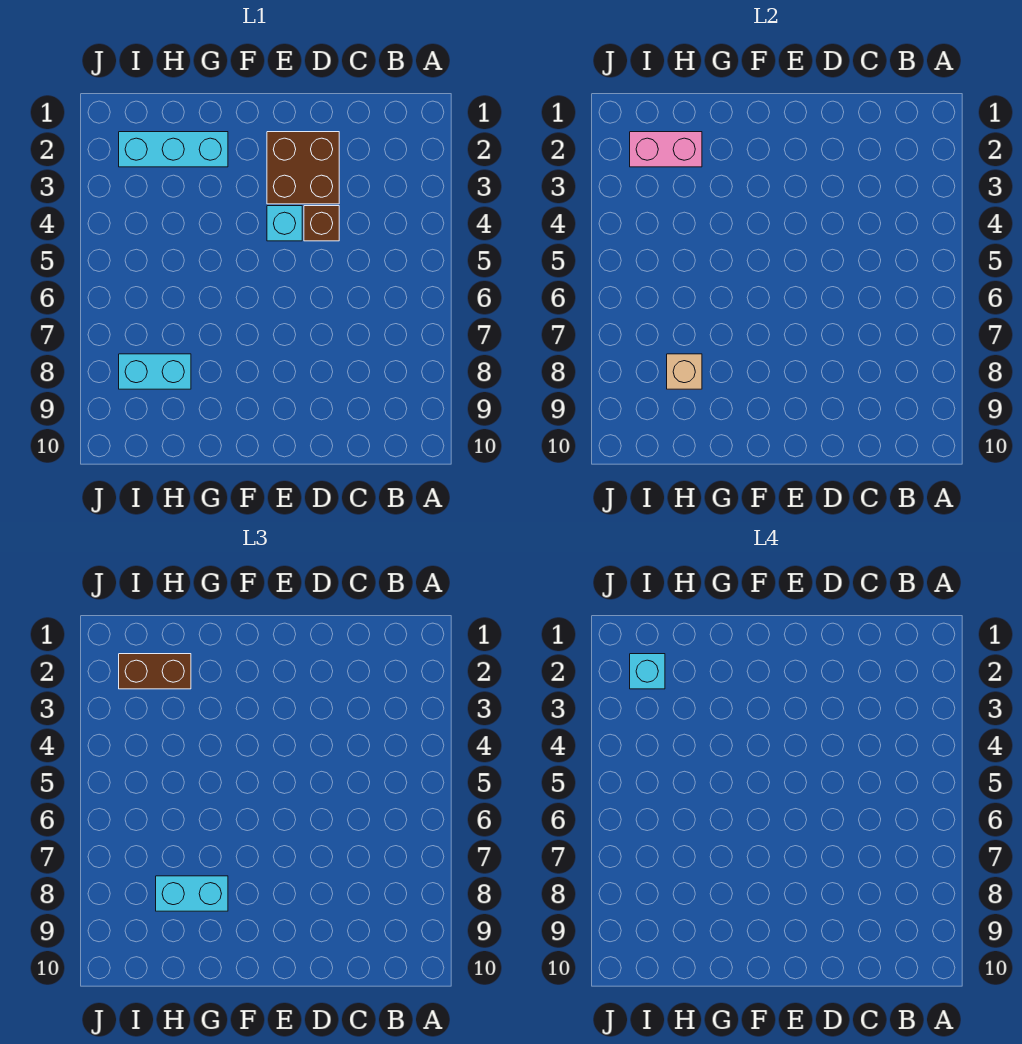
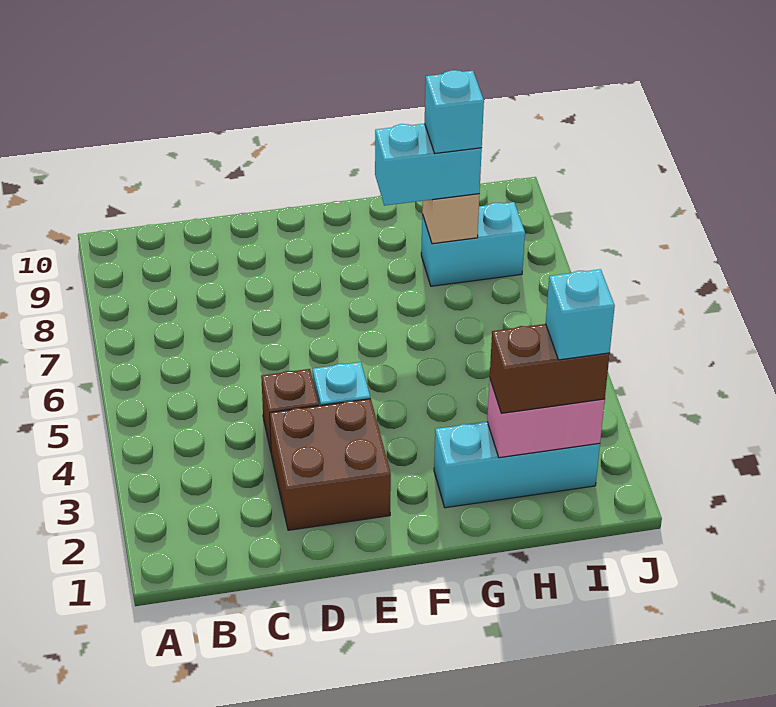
none -> cyan brick H8 level 4

